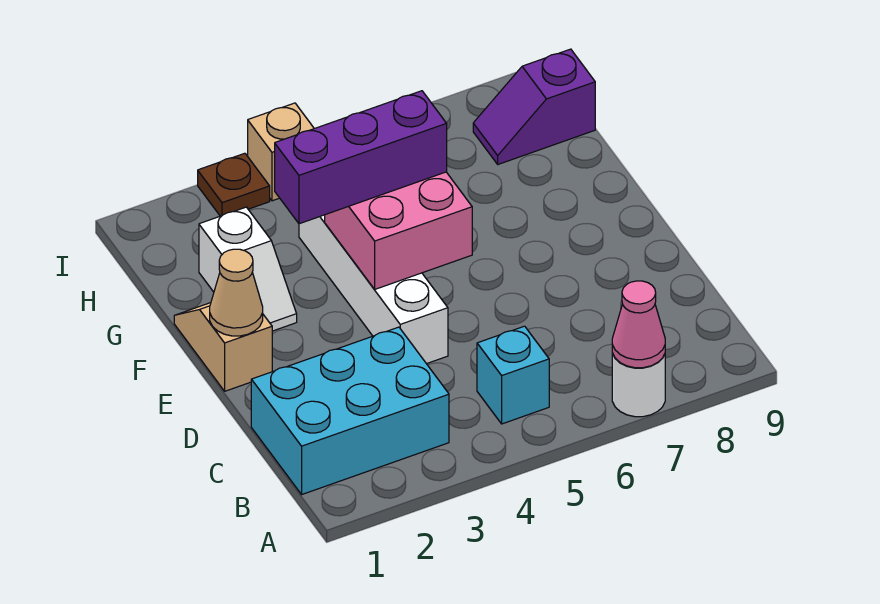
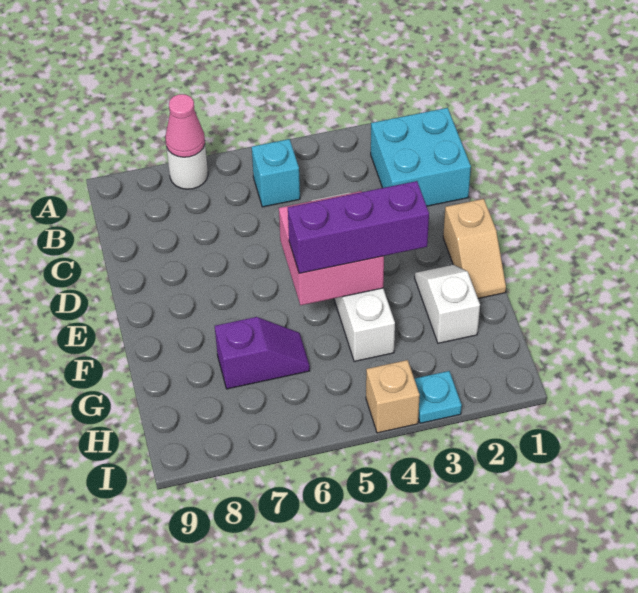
cyan brick B1:C3 level 1 -> cyan brick B1:C2 level 1
tan cone E1 level 2 -> none
purple slope H8:H9 level 1 top 9 -> purple slope G6:G7 level 1 top 7
brown plate I3 level 1 -> cyan plate I3 level 1

